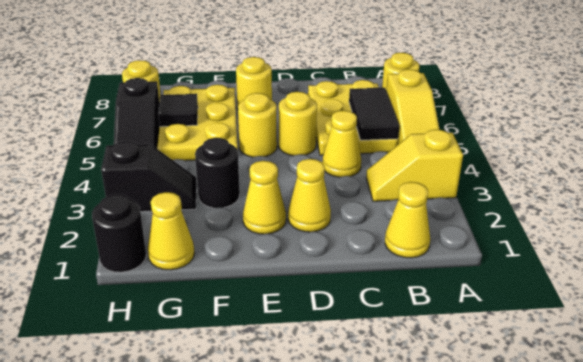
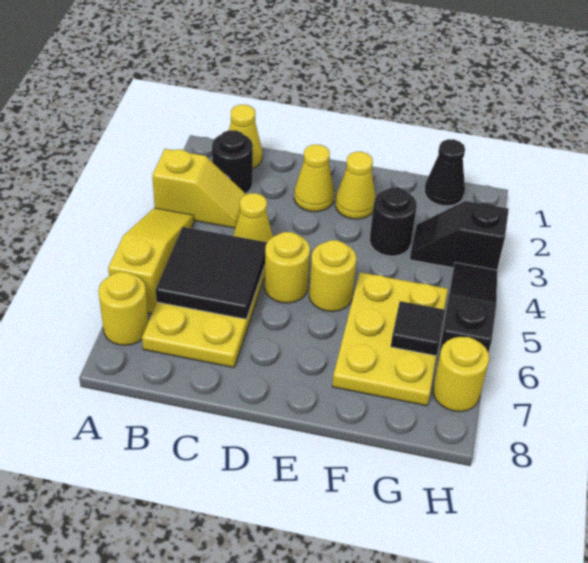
black tile B5:B6 level 2 -> black tile B5:C6 level 2
yellow round brick E7 level 1 -> none
yellow cone G1 level 1 -> black cone G1 level 1
black round brick H1 level 1 -> black round brick B2 level 1

